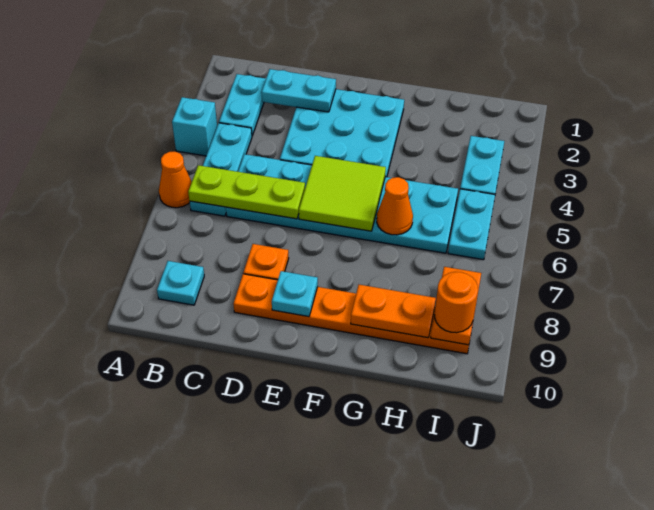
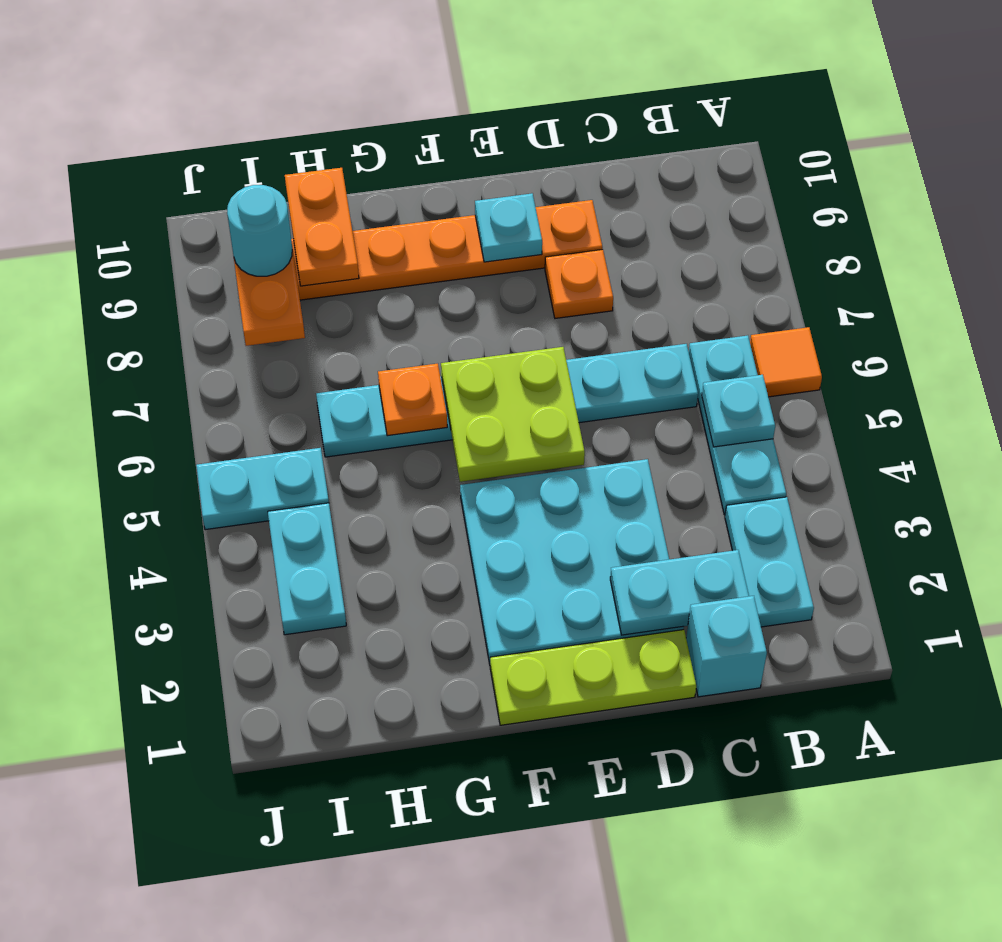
cyan brick A4 level 1 -> cyan brick C1 level 1
orange cone A6 level 1 -> orange tile A6 level 1
lime plate B6:D6 level 2 -> lime plate D1:F1 level 1
cyan plate B9 level 1 -> cyan plate B5 level 2
cyan plate C5:H6 level 1 -> cyan plate C6:H6 level 1
lime tile E5:F6 level 2 -> lime plate E5:F6 level 2
orange cone G6 level 2 -> orange plate G6 level 2
orange plate G9:H9 level 2 -> orange plate H9:H10 level 2
cyan plate I5:I6 level 1 -> cyan plate I5:J5 level 1
orange round brick I9 level 3 -> cyan round brick I9 level 3

